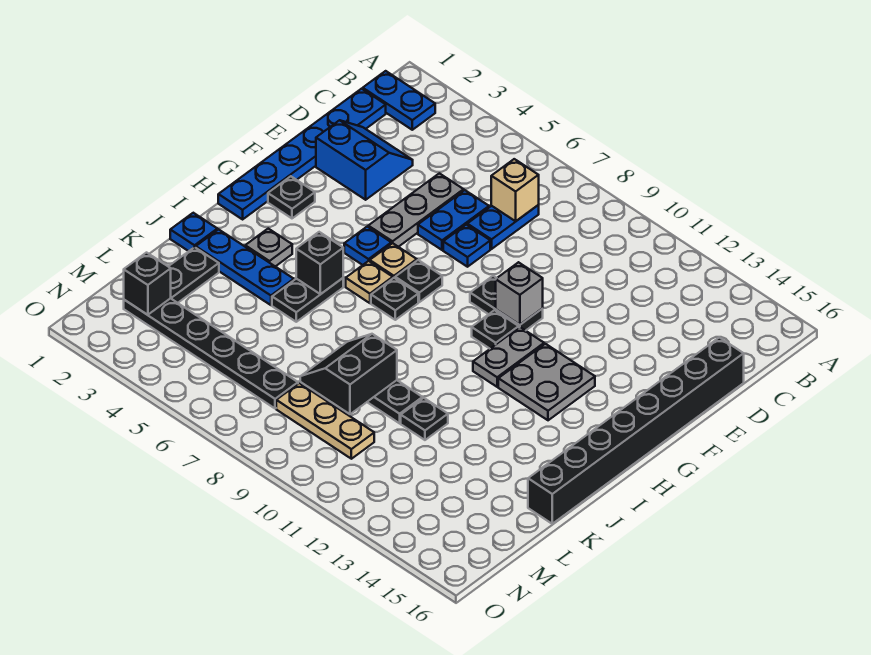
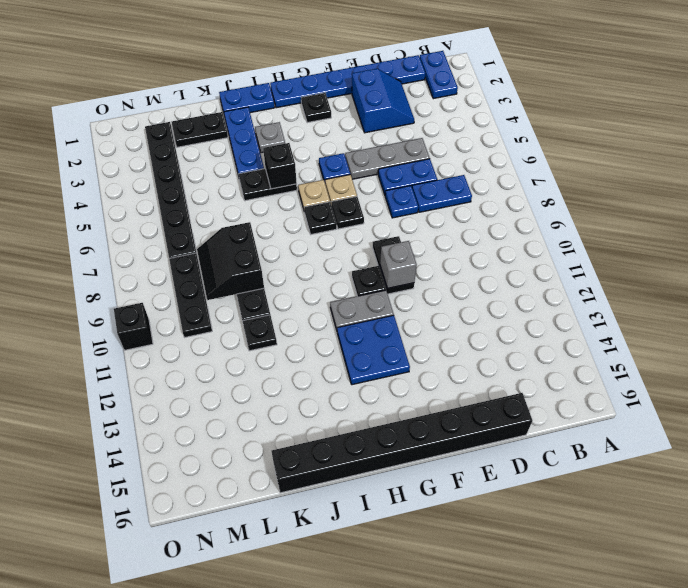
tan brick C7 level 2 -> none
grey plate G12:H13 level 1 -> blue plate G12:H13 level 1
blue plate J1 level 1 -> blue plate I1:J1 level 1
black slope K8:L9 level 2 top 9 -> black slope K8:L9 level 2 top K
black brick M2 level 2 -> black brick O10 level 1
tan plate M8:M10 level 1 -> black plate M8:M10 level 1

